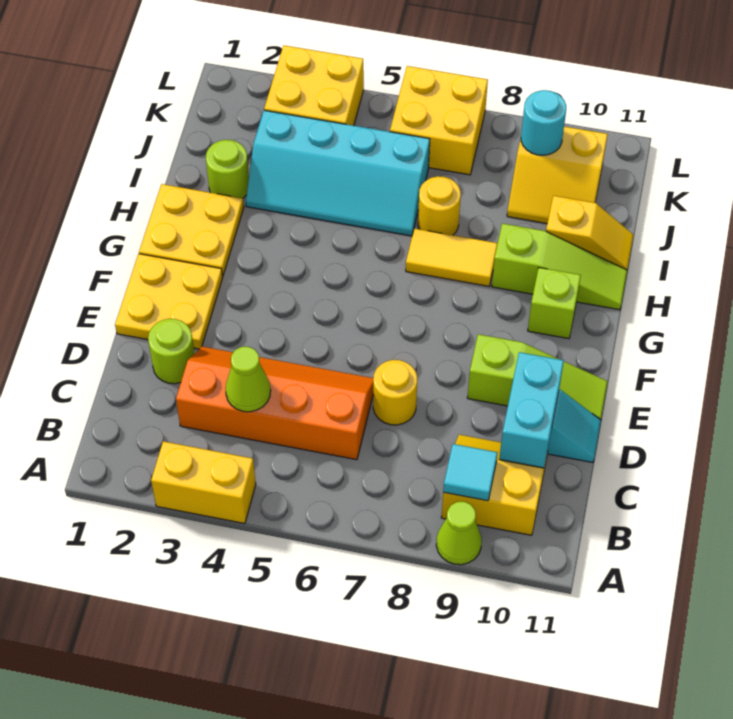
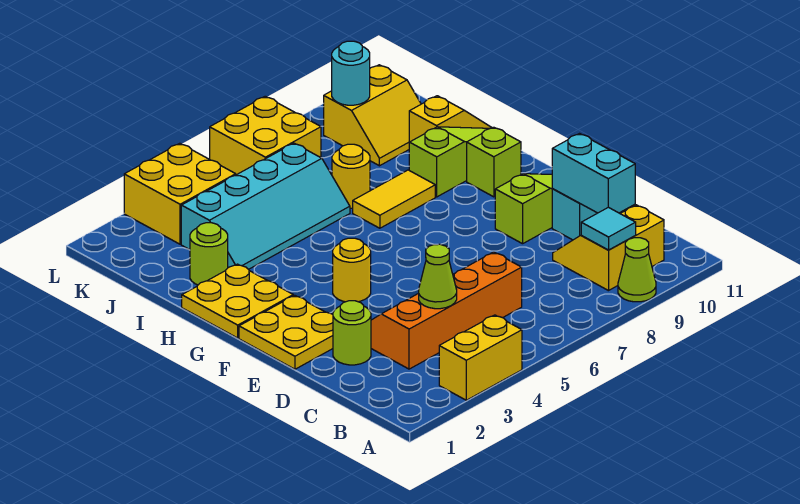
yellow round brick D7 level 1 -> yellow round brick F4 level 1

